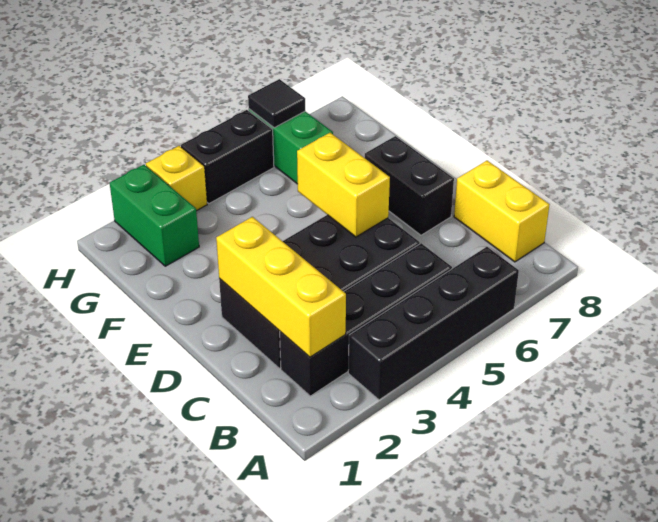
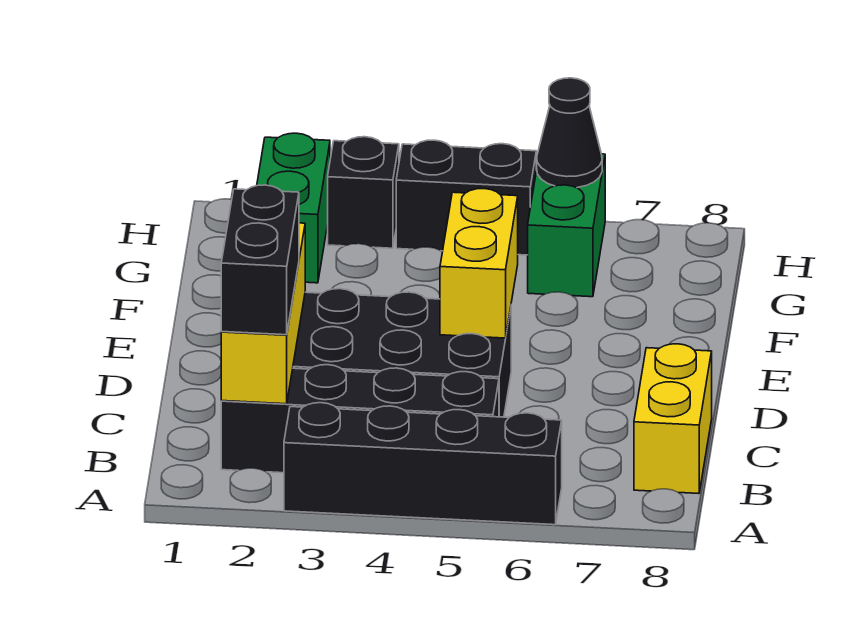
black brick D7:E7 level 1 -> black brick B2:C2 level 3
yellow brick H3 level 1 -> black brick H3 level 1
black tile H6 level 2 -> black cone H6 level 2

